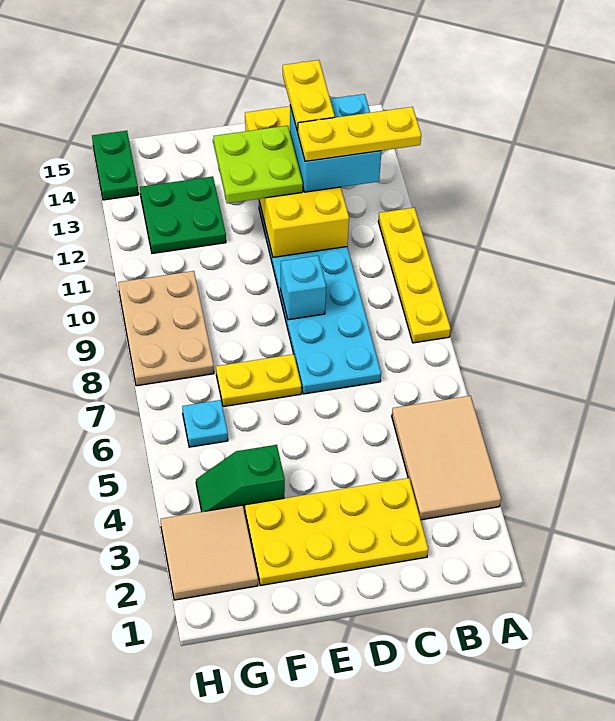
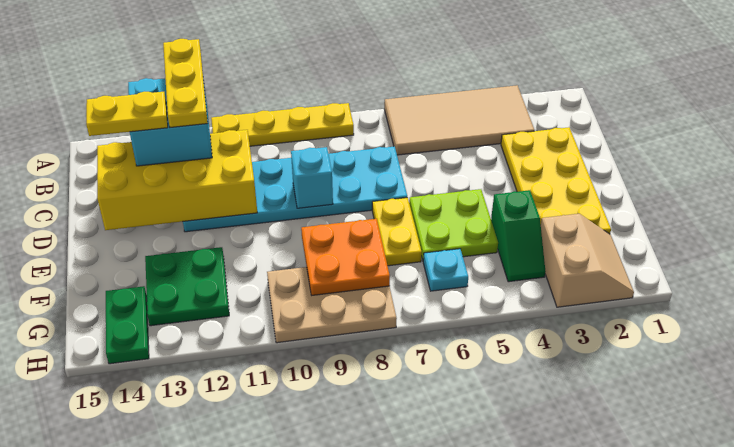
tan tile A3:B5 level 1 -> tan tile A3:B6 level 1
lime plate D12:E13 level 3 -> lime plate E5:F6 level 1
none -> orange plate F8:G9 level 2
tan tile G2:H3 level 1 -> tan slope G2:H3 level 1 top 3
green plate H14:H15 level 1 -> green plate G14:H14 level 1

